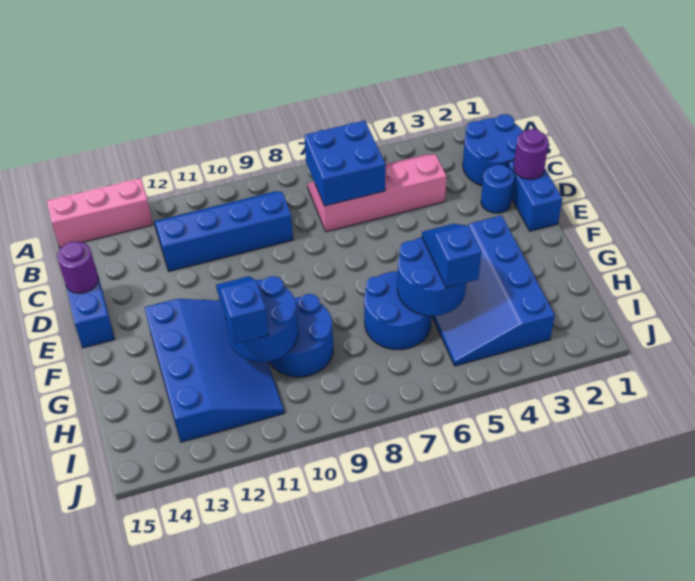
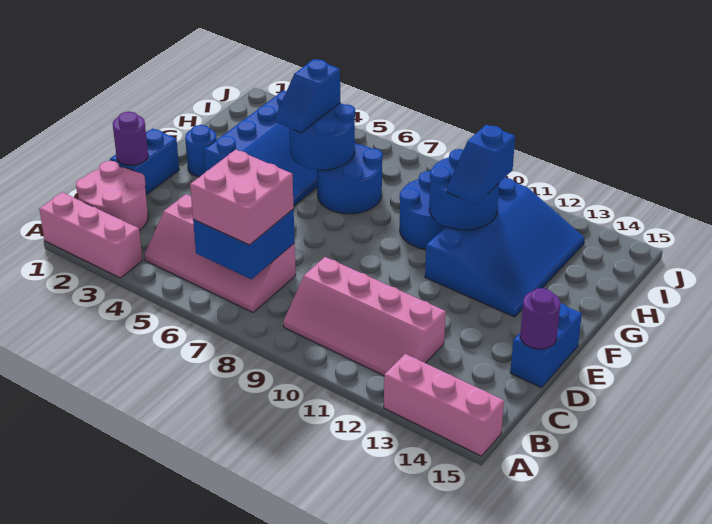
none -> pink brick A1:A3 level 1
blue round brick B1:C2 level 1 -> pink round brick B1:C2 level 1
none -> pink brick B6:C7 level 3
blue slope B9:C12 level 1 top C -> pink slope B9:C12 level 1 top C
blue round brick D2 level 1 -> blue round brick F2 level 1
blue slope F11:I13 level 1 top 13 -> blue slope F11:I13 level 1 top 11

